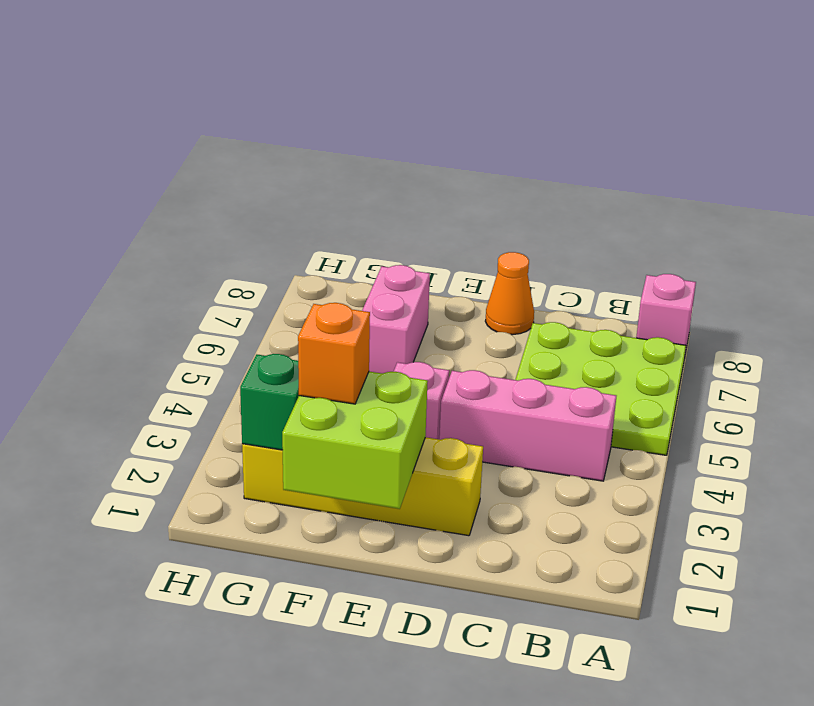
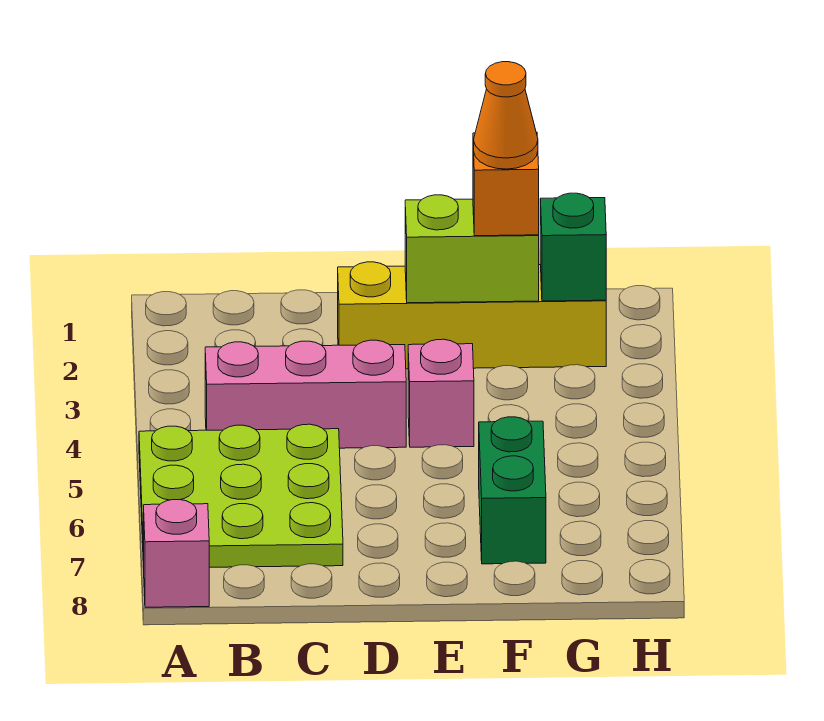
orange cone D8 level 1 -> orange cone F2 level 4
lime brick E1:F2 level 2 -> lime brick E2:F2 level 2
pink brick F6:F7 level 1 -> green brick F6:F7 level 1

